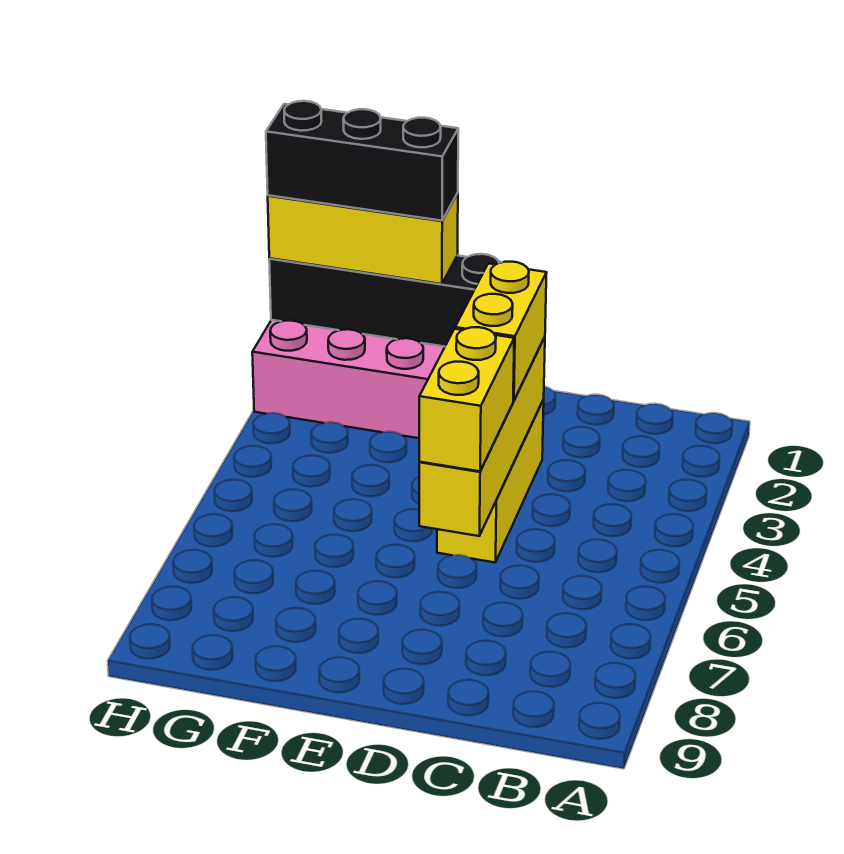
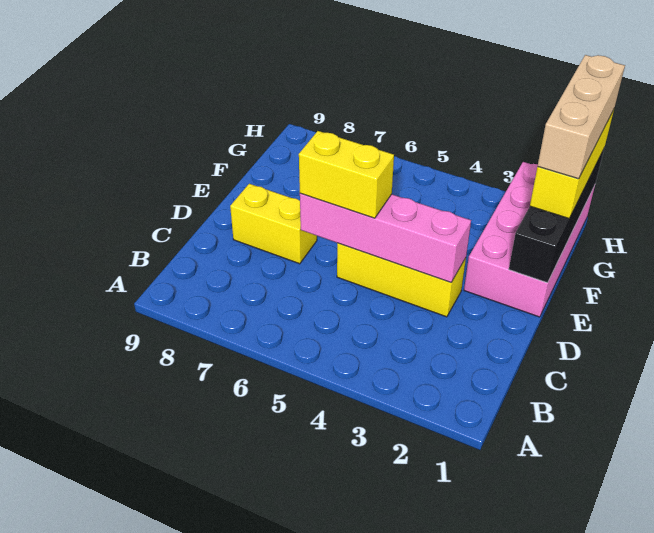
yellow brick D3:D6 level 2 -> pink brick D3:D6 level 2
yellow brick D3:D4 level 3 -> yellow brick D7:D8 level 1
black brick F1:H1 level 4 -> tan brick F1:H1 level 4

